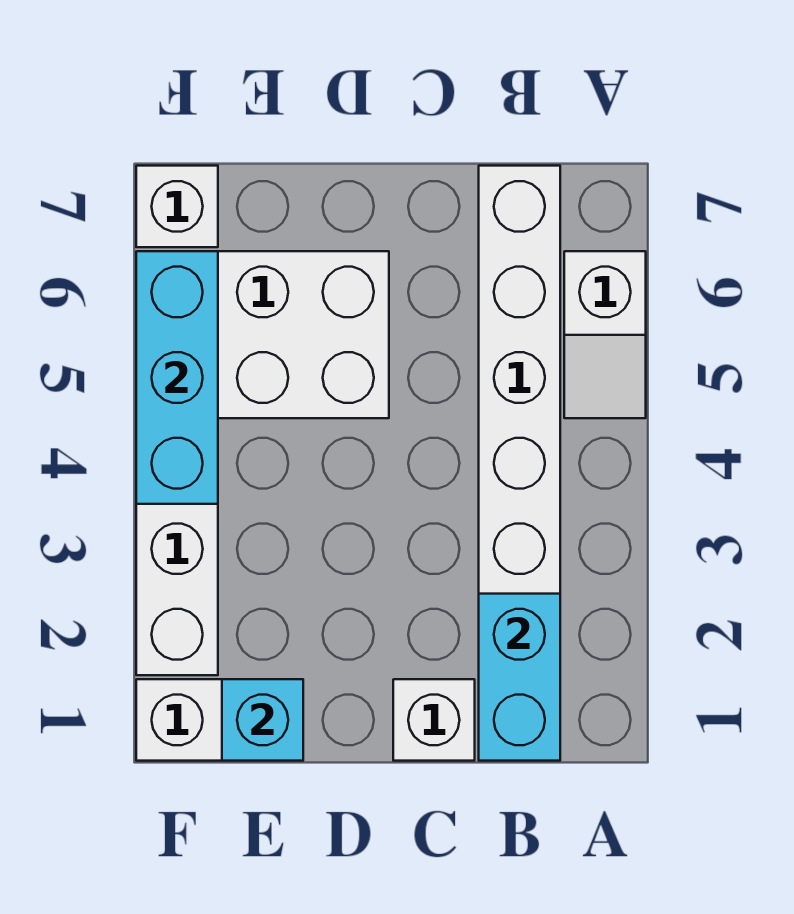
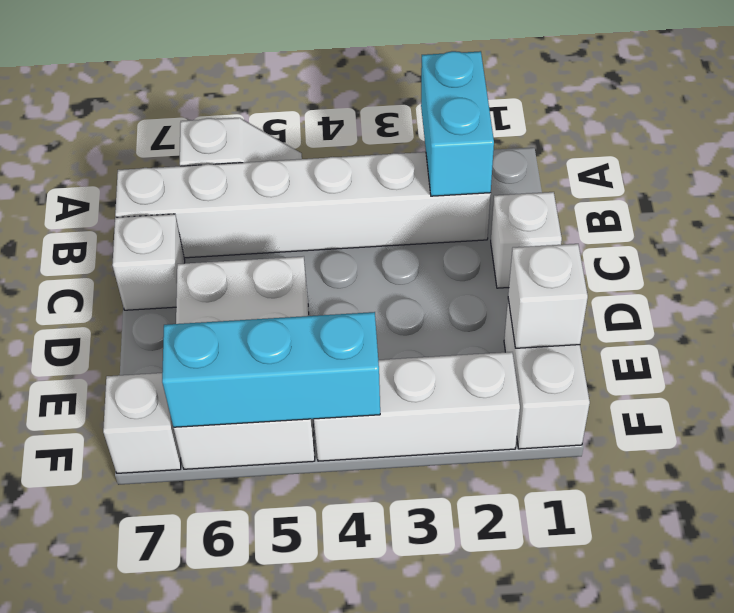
cyan brick B1:B2 level 2 -> cyan brick A2:B2 level 2
none -> white brick C7 level 1
cyan brick E1 level 2 -> white brick E1 level 2

